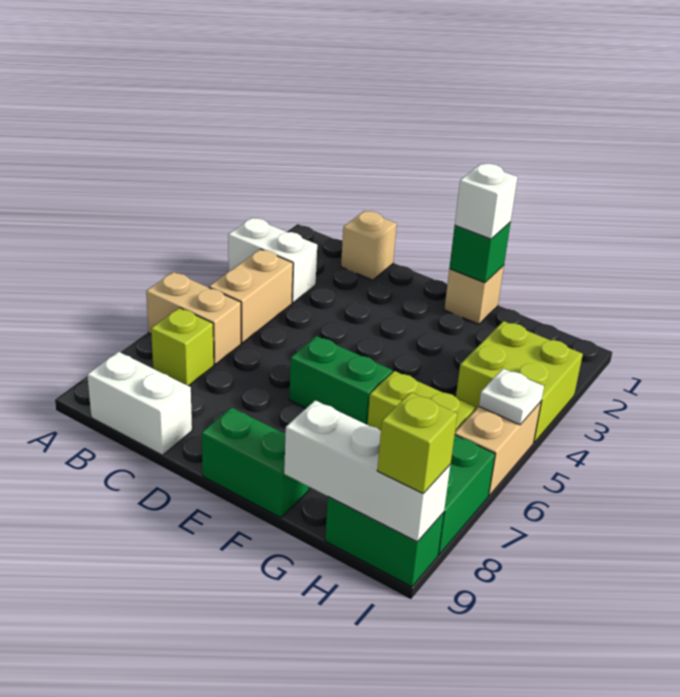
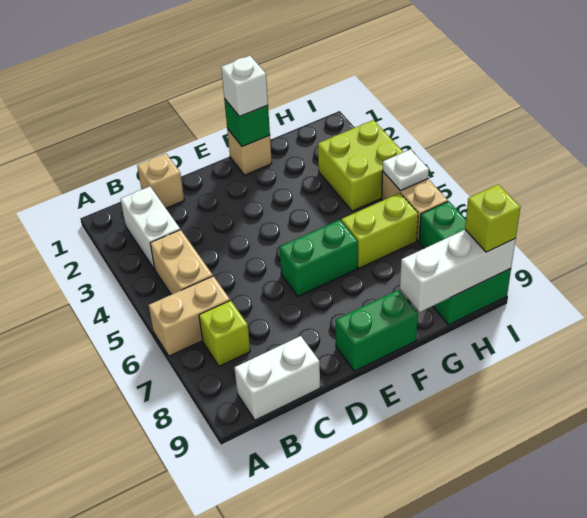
white brick A3:B3 level 1 -> white brick B2:B3 level 1

